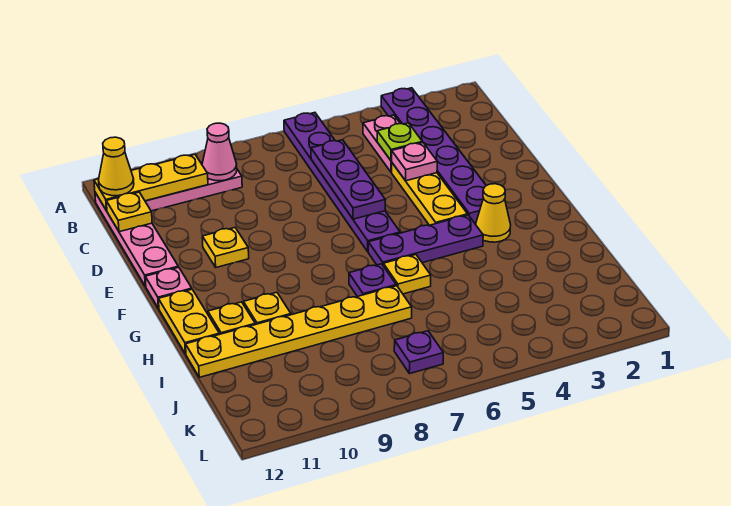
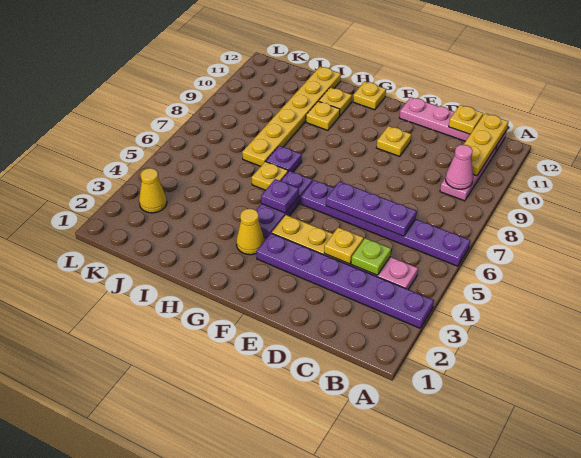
yellow cone B12 level 3 -> yellow cone K3 level 1
pink plate D4 level 2 -> yellow plate D4 level 2
pink plate F12 level 1 -> none
yellow plate G12:H12 level 1 -> yellow plate G12 level 1
purple plate K7 level 1 -> purple plate G5 level 2

